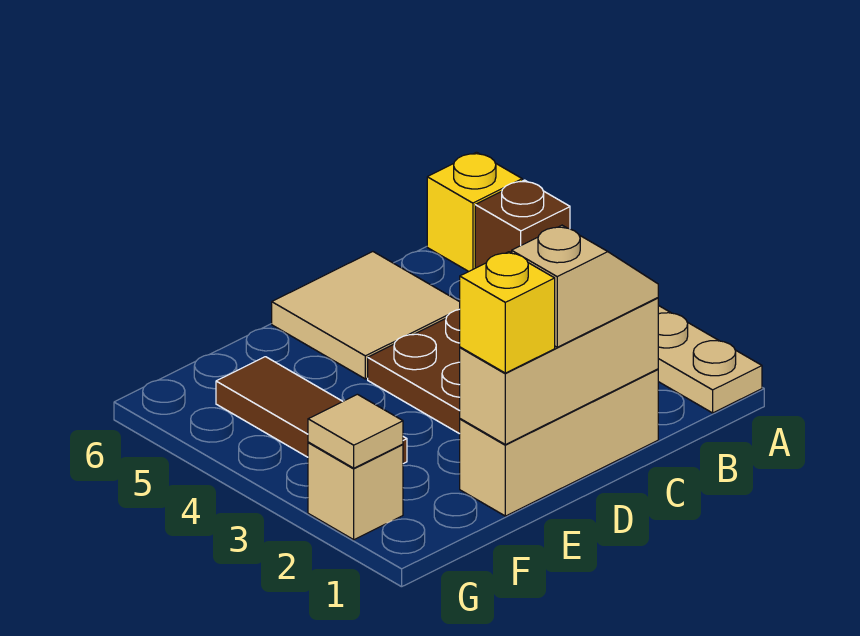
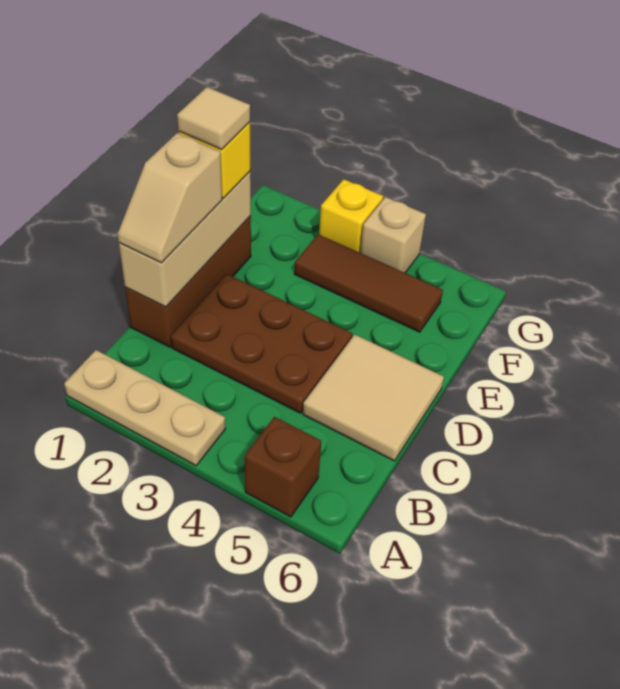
yellow brick A6 level 1 -> yellow brick G3 level 1
tan brick C1:E1 level 1 -> brown brick C1:E1 level 1
tan brick G2 level 1 -> tan brick G4 level 1
tan tile G2 level 2 -> tan tile E1 level 4

